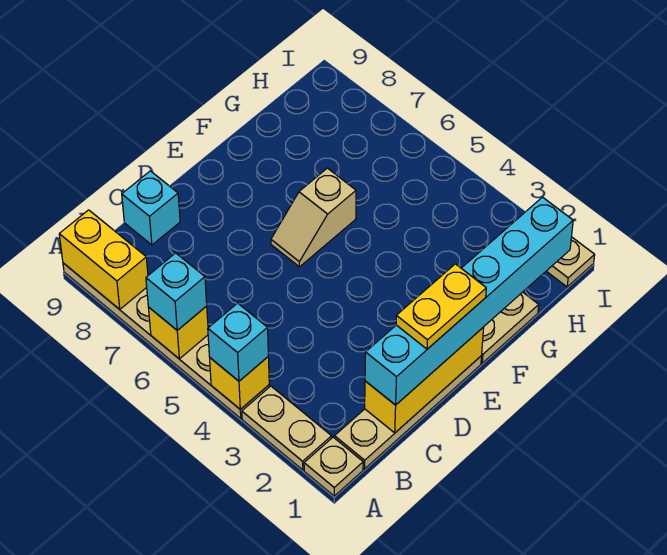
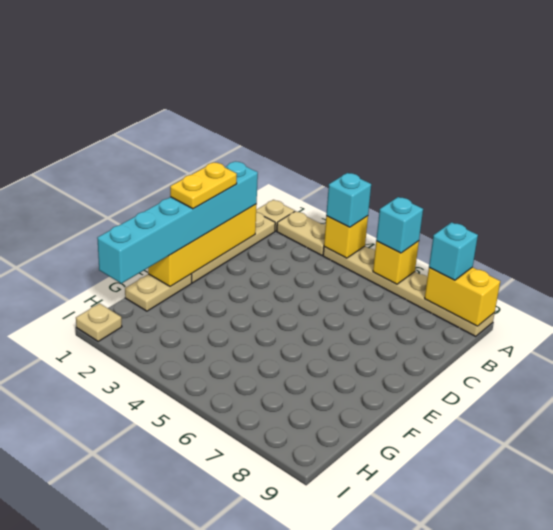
yellow brick C1:E1 level 2 -> yellow brick C1:F1 level 2
cyan brick C9 level 1 -> cyan brick A8 level 3
tan slope E6:F6 level 1 top F -> none

